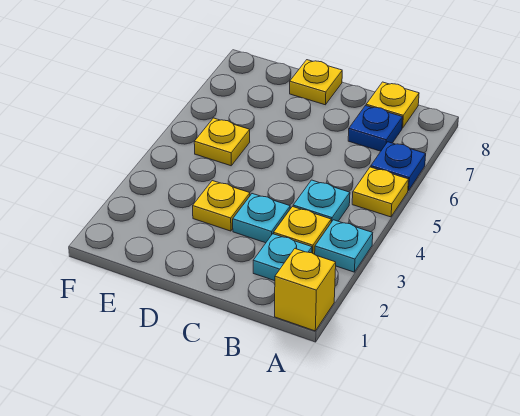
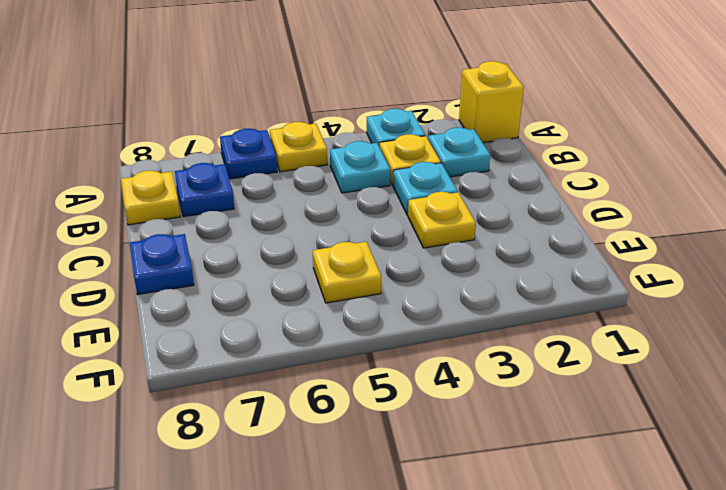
yellow plate D8 level 1 -> blue plate D8 level 1

